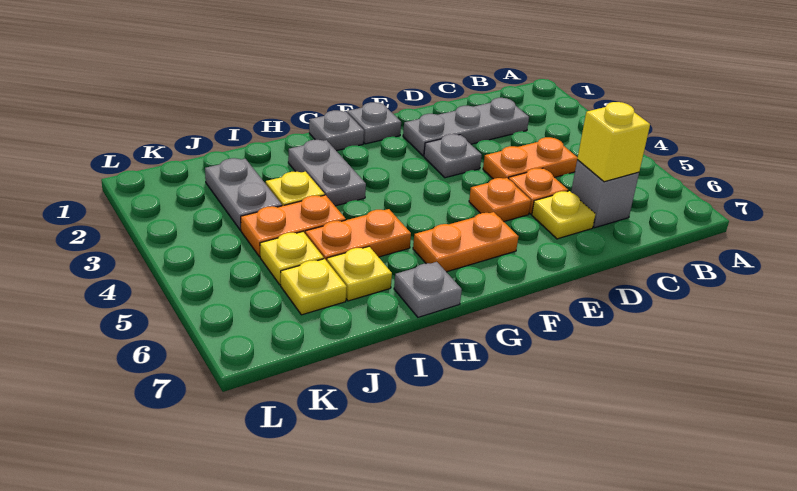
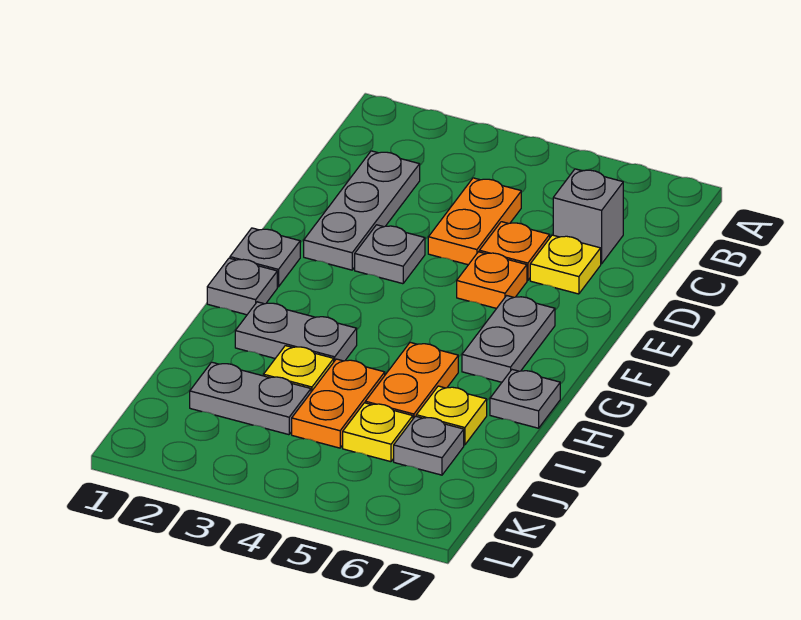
yellow brick C6 level 2 -> none
orange plate F6:G6 level 1 -> grey plate F6:G6 level 1
yellow plate J6 level 1 -> grey plate J6 level 1

